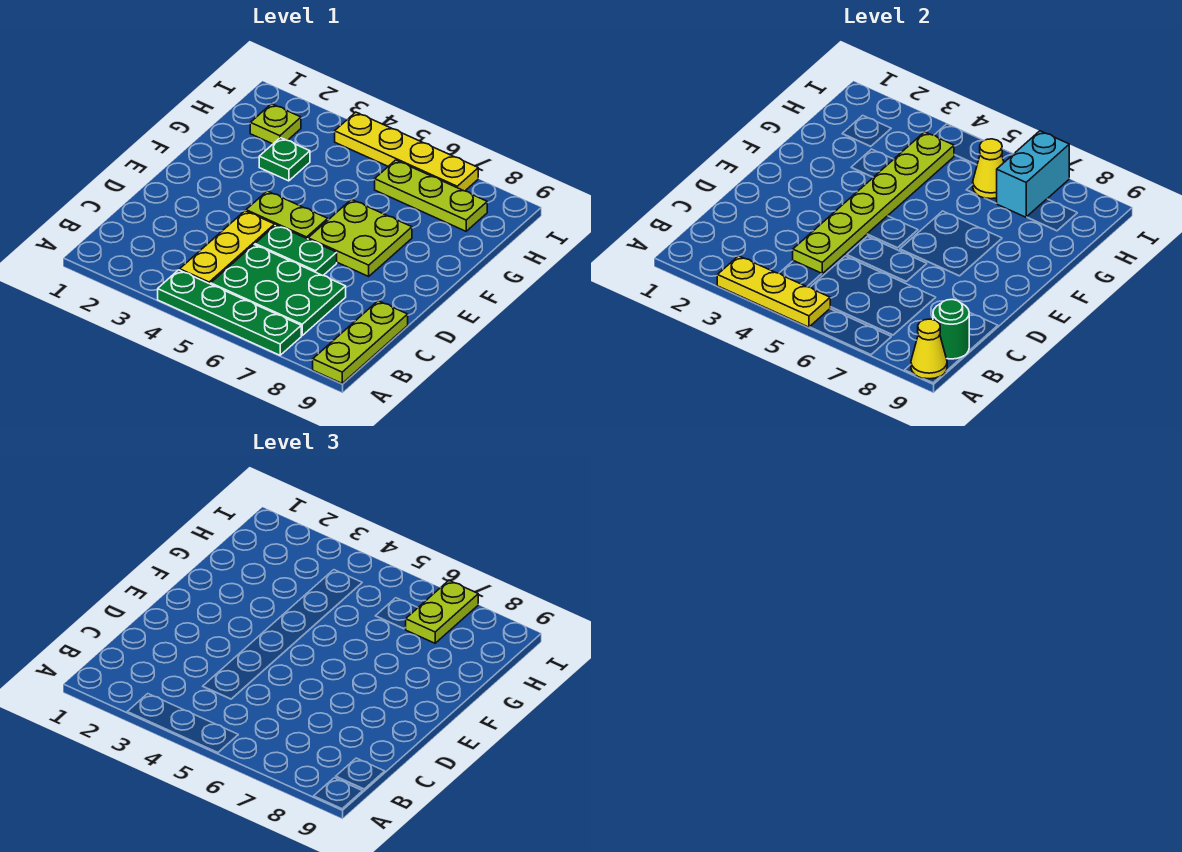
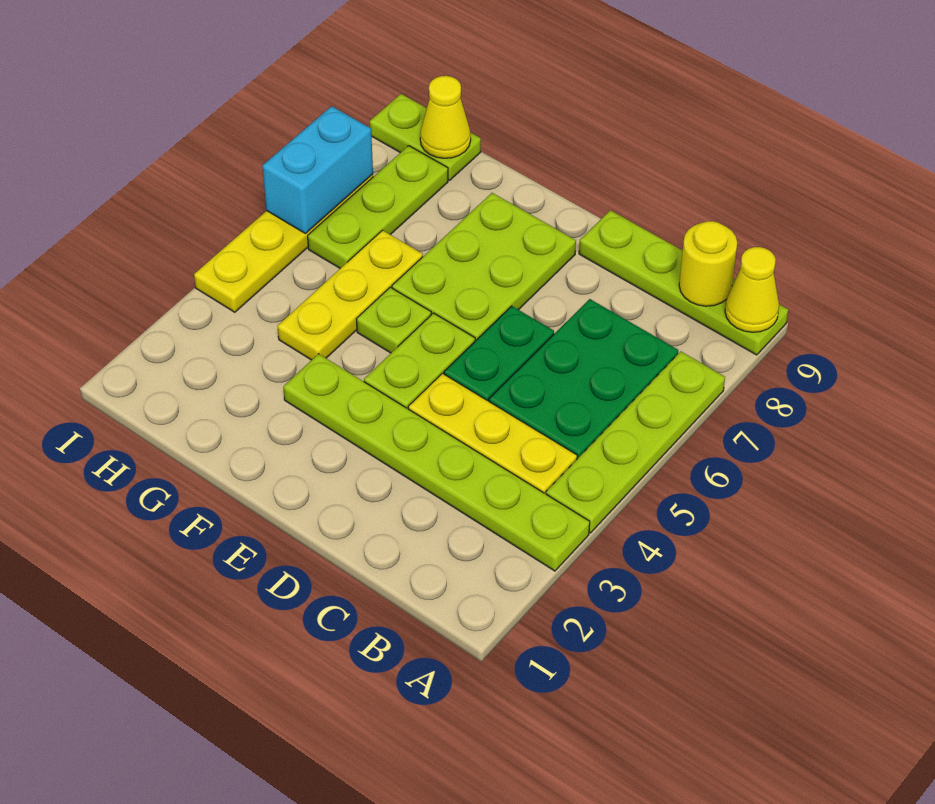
yellow plate A3:A5 level 2 -> yellow plate G4:G6 level 1
green plate A4:A7 level 1 -> lime plate A4:A7 level 1
lime plate A9:C9 level 1 -> lime plate A9:D9 level 1
green round brick B9 level 2 -> yellow round brick B9 level 2
lime plate C4:H4 level 2 -> lime plate A3:F3 level 1
lime plate E6:F7 level 1 -> lime plate E6:F8 level 1
green plate G3 level 1 -> none
lime plate H2 level 1 -> lime plate F5 level 1
yellow cone H6 level 2 -> yellow cone H9 level 2
cyan brick H7:I7 level 2 -> cyan brick I6:I7 level 2
lime plate H7:I7 level 3 -> lime plate H9:I9 level 1

